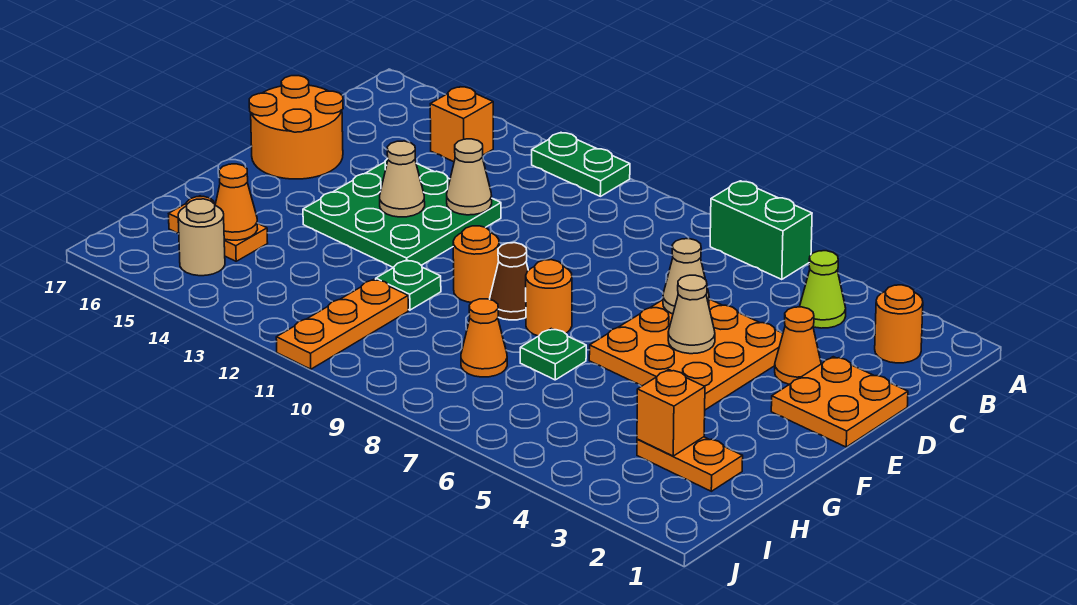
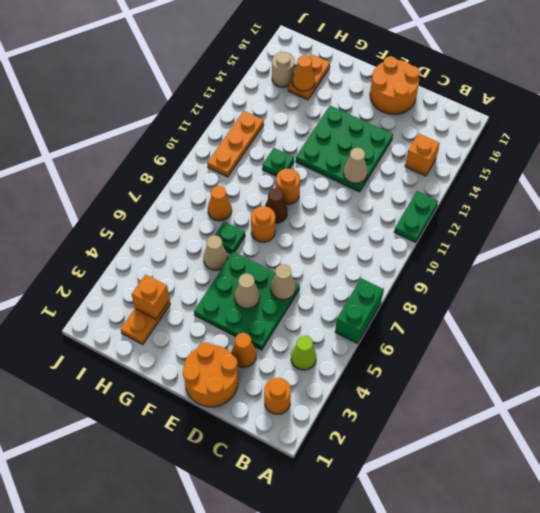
orange plate D1:E2 level 1 -> orange round brick D1:E2 level 1
orange plate D4:F6 level 1 -> green plate D4:F6 level 1
tan cone E13 level 2 -> tan cone G6 level 1
orange plate H11:J11 level 1 -> orange plate I10:I12 level 1

